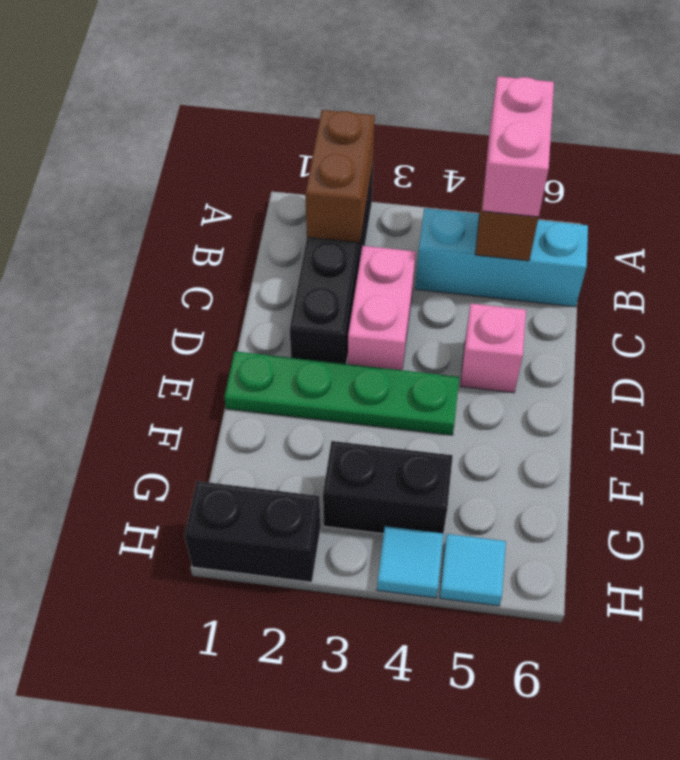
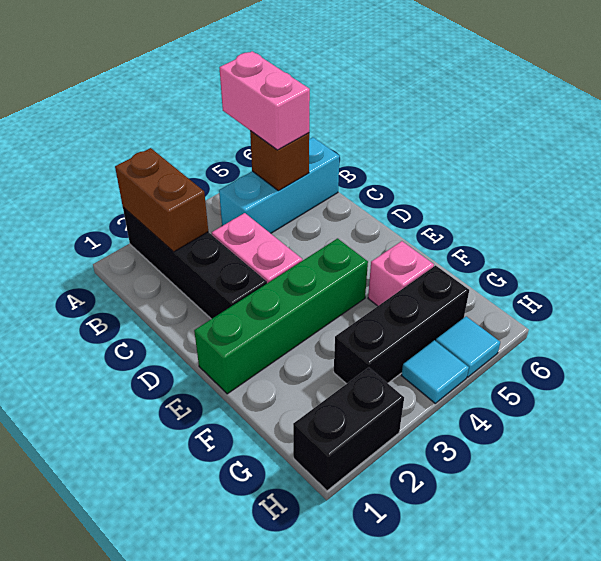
pink brick D5 level 1 -> pink brick F5 level 1
green plate E1:E4 level 1 -> green brick E1:E4 level 1
black brick G3:G4 level 1 -> black brick G3:G5 level 1

